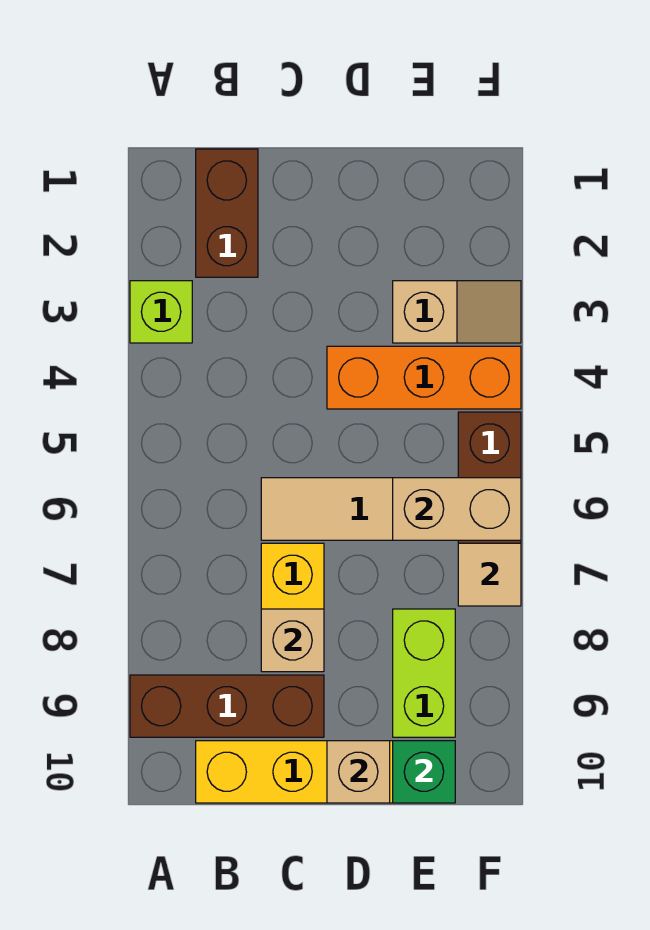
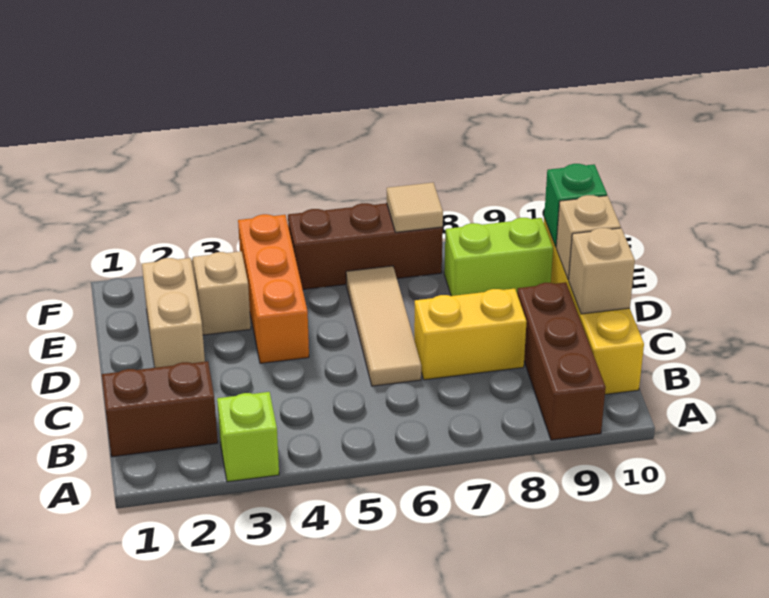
tan brick C8 level 2 -> tan brick C10 level 2
tan brick E6:F6 level 2 -> tan brick D2:E2 level 1

